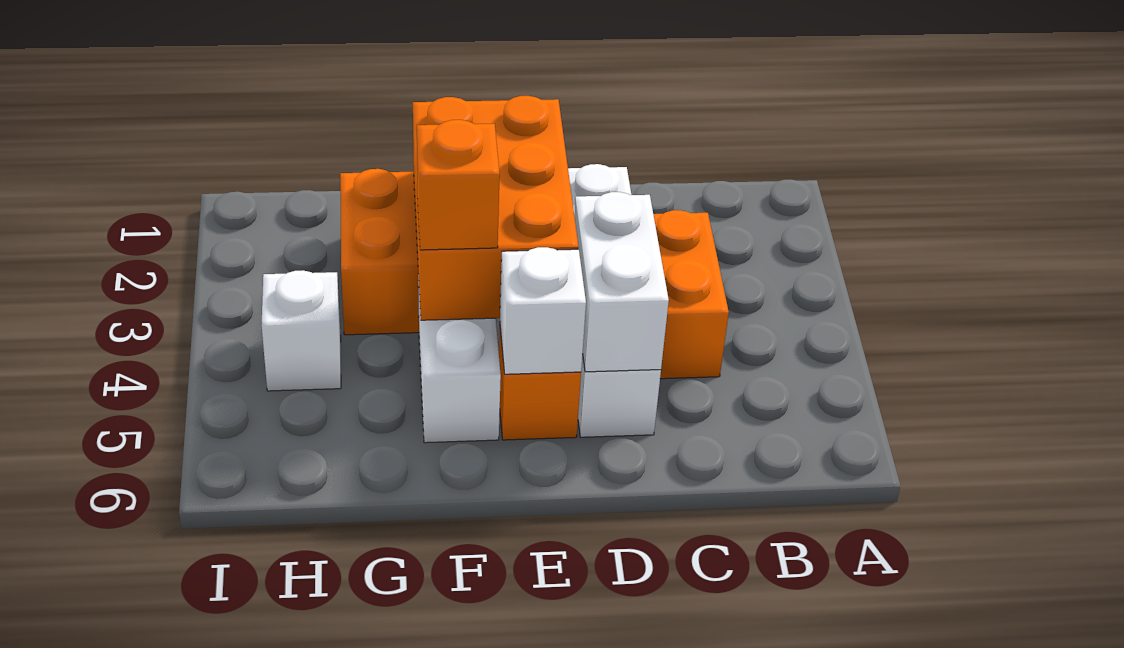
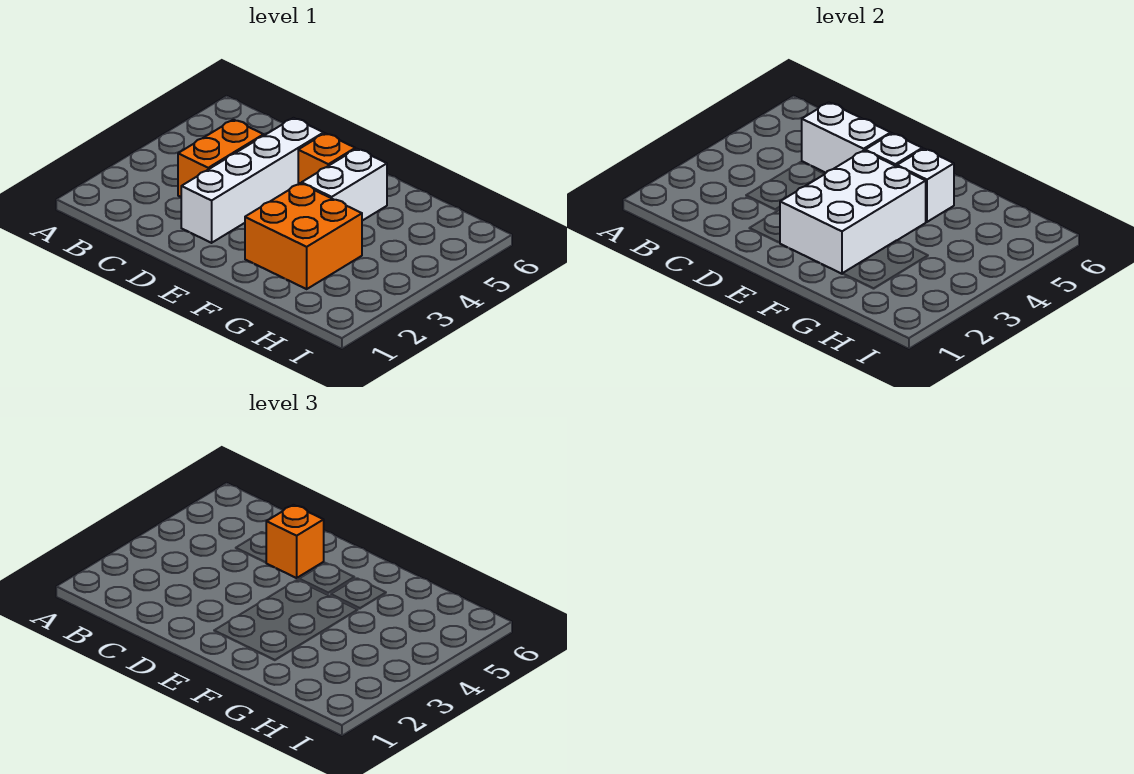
white brick D4:D5 level 2 -> white brick C5:D5 level 2
orange brick E2:F4 level 2 -> white brick E2:F4 level 2
orange brick F4 level 3 -> orange brick D5 level 3
white brick H4 level 1 -> white brick F5 level 2

